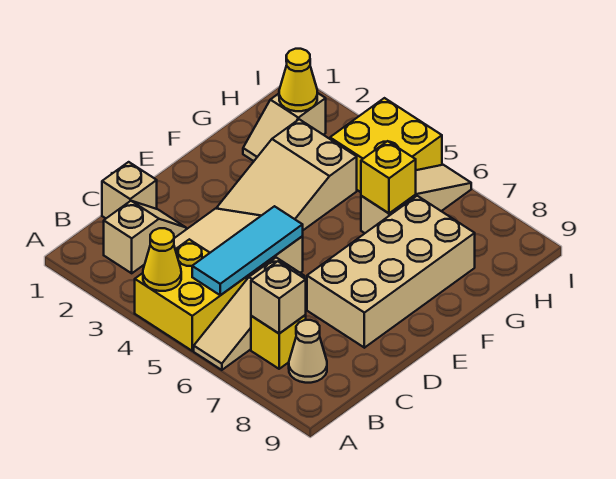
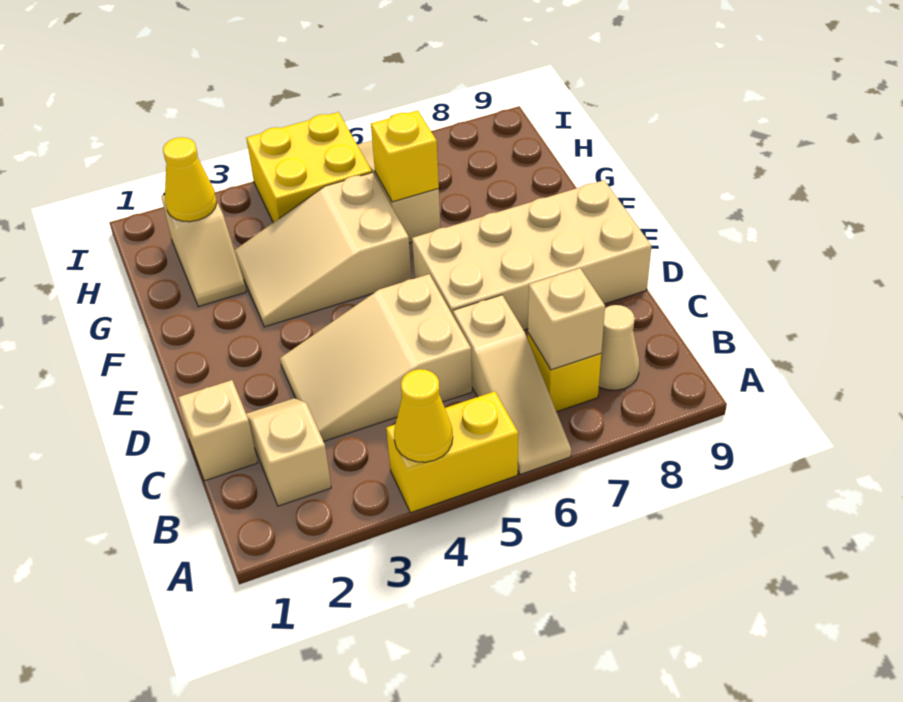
yellow brick A4:B5 level 1 -> yellow brick A4:A5 level 1
cyan tile B5:D5 level 2 -> none
tan brick D7:G8 level 1 -> tan brick D6:E9 level 1
tan slope E3:G4 level 1 top G -> tan slope F3:G5 level 1 top 5

